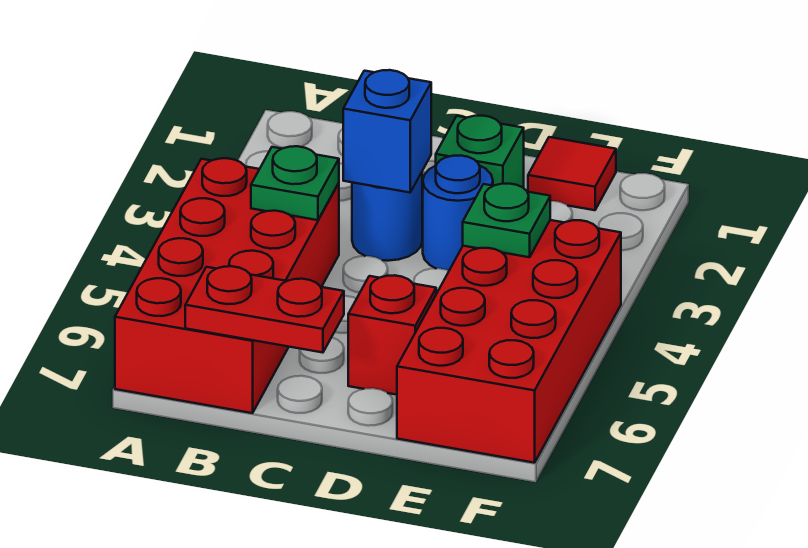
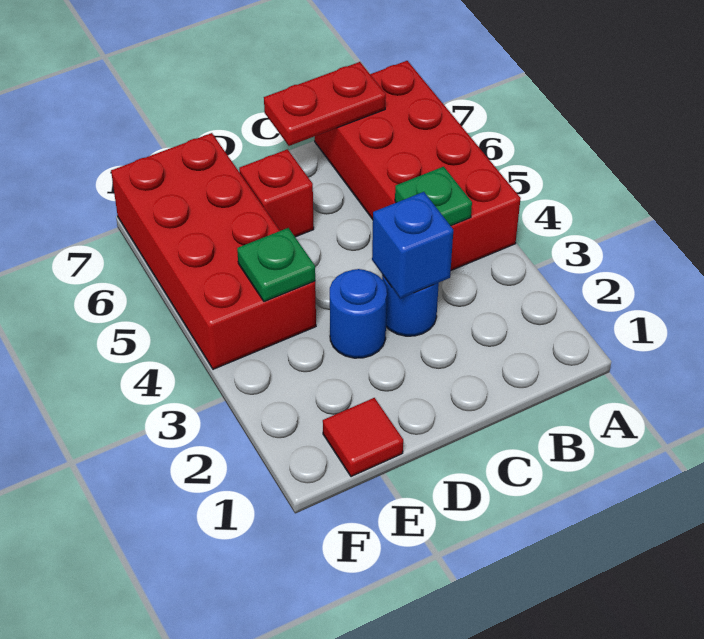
green brick D2 level 1 -> none

